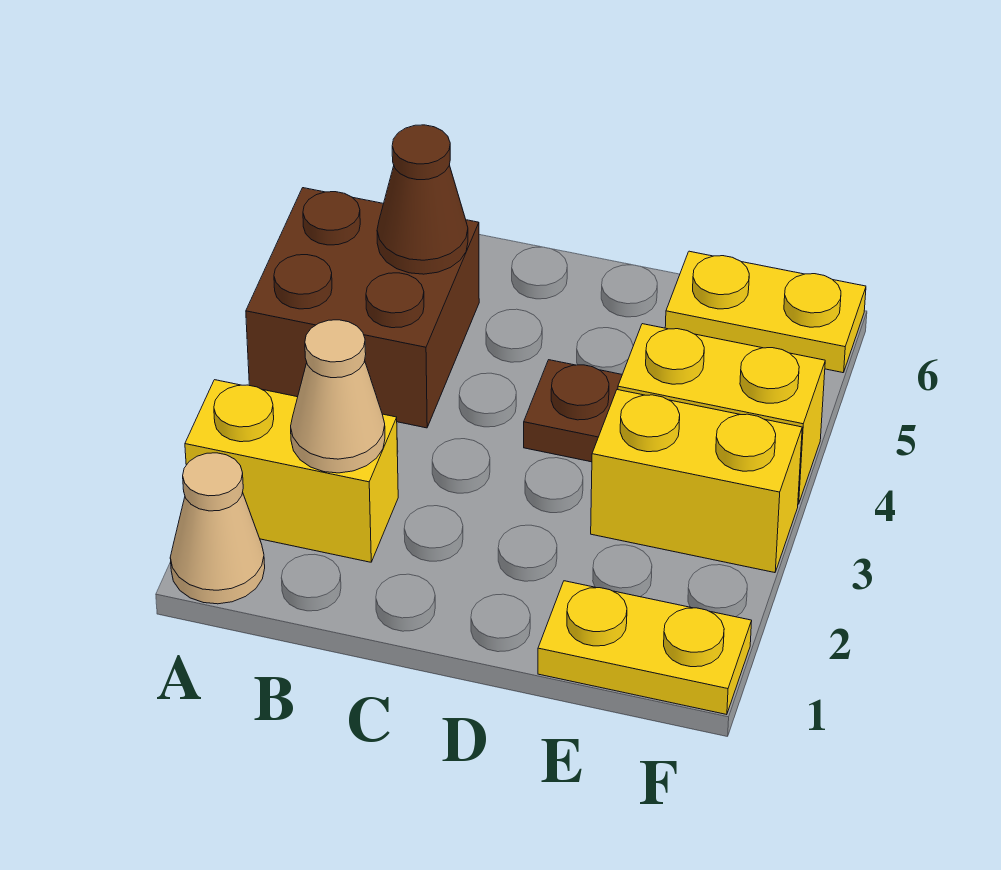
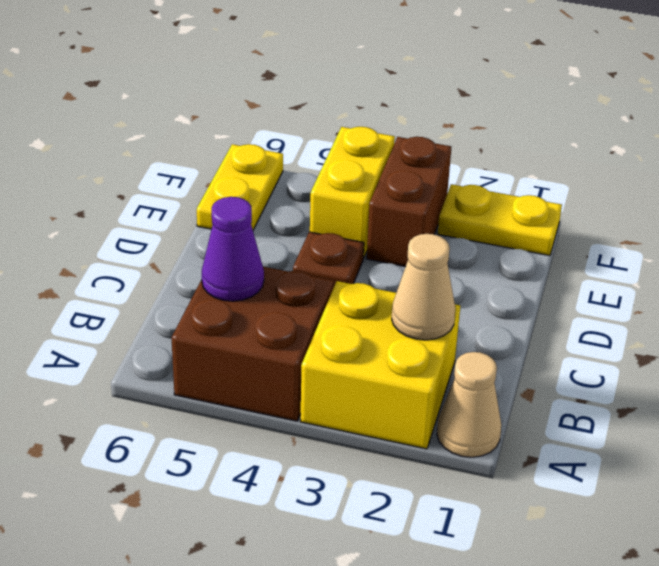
yellow brick A2:B2 level 1 -> yellow brick A2:B3 level 1
brown cone B5 level 2 -> purple cone B5 level 2
yellow plate E1:F1 level 1 -> yellow plate F1:F2 level 1
yellow brick E3:F3 level 1 -> brown brick E3:F3 level 1

